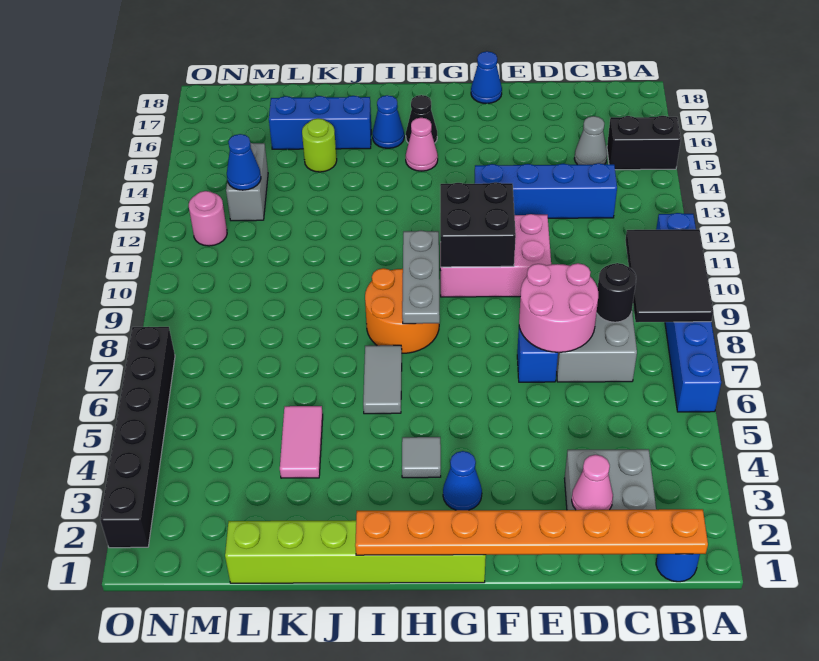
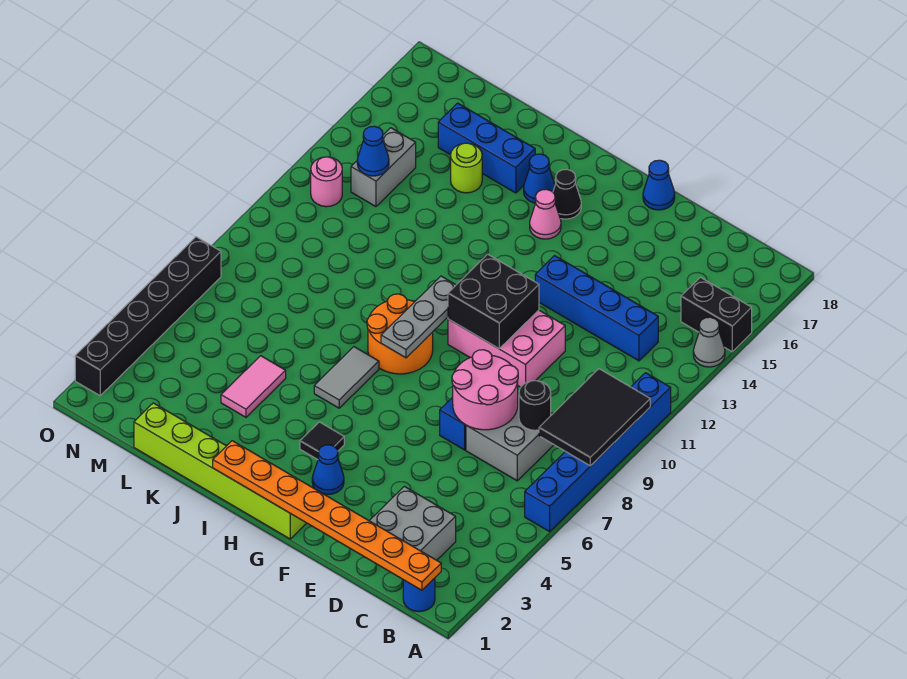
grey cone C15 level 1 -> grey cone A14 level 1
pink cone D2 level 2 -> none
grey tile H4 level 1 -> black tile H4 level 1

